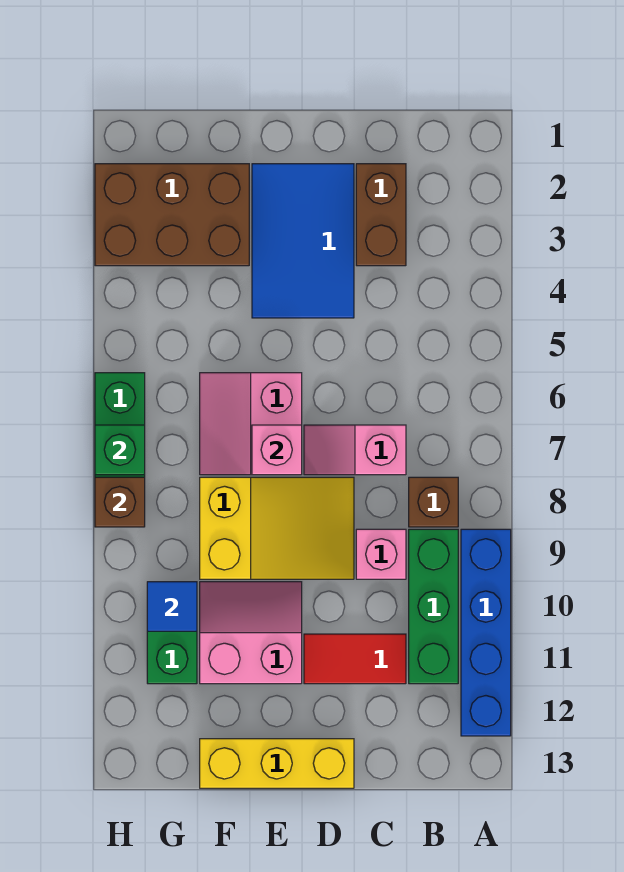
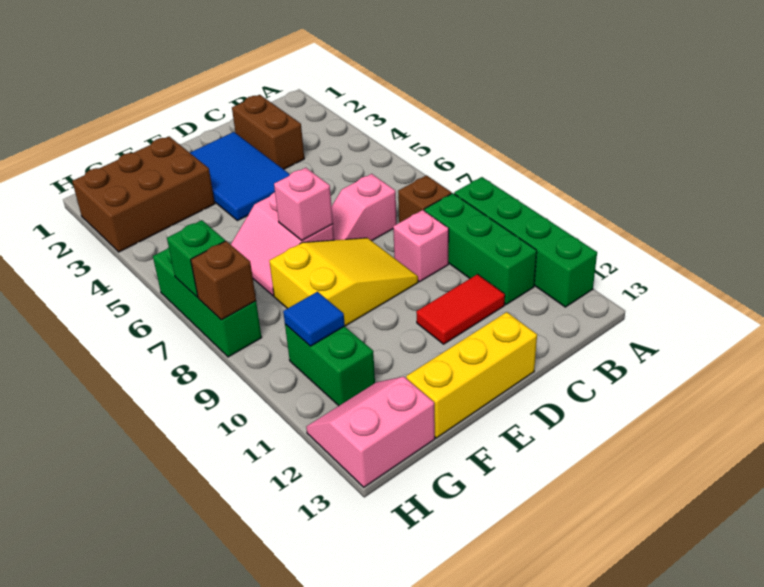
blue brick A9:A12 level 1 -> green brick A9:A12 level 1
pink slope E10:F11 level 1 top 11 -> pink slope G12:H13 level 1 top 13

